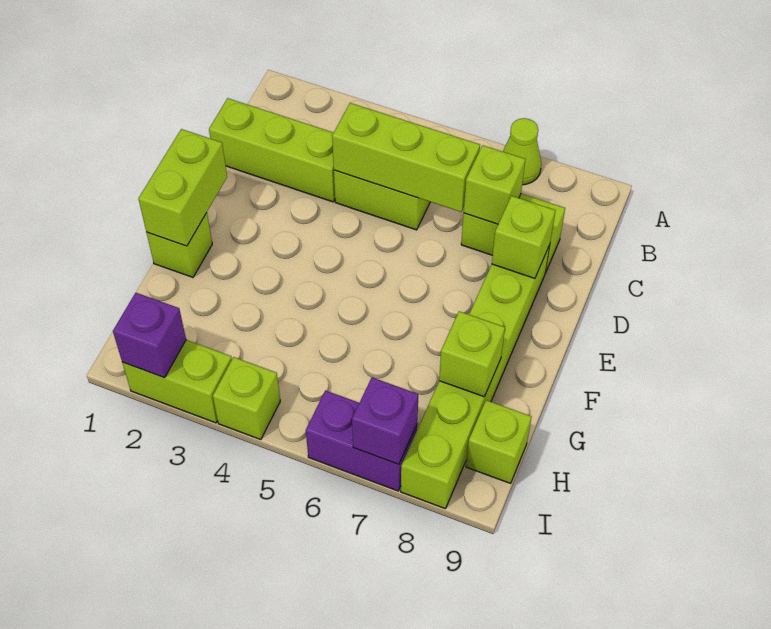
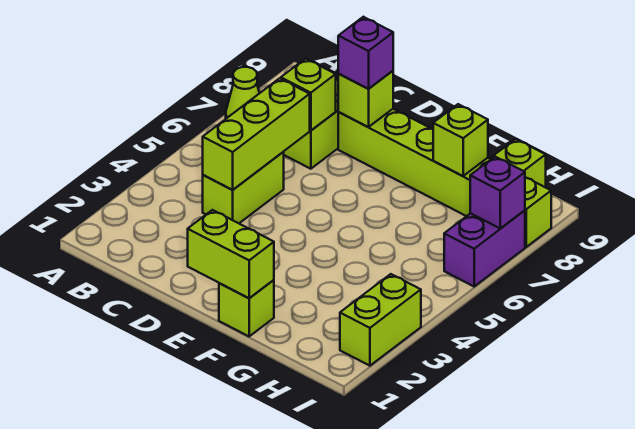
lime brick C1:C3 level 1 -> none
purple brick I2 level 2 -> purple brick D8 level 3
lime brick I4 level 1 -> none

